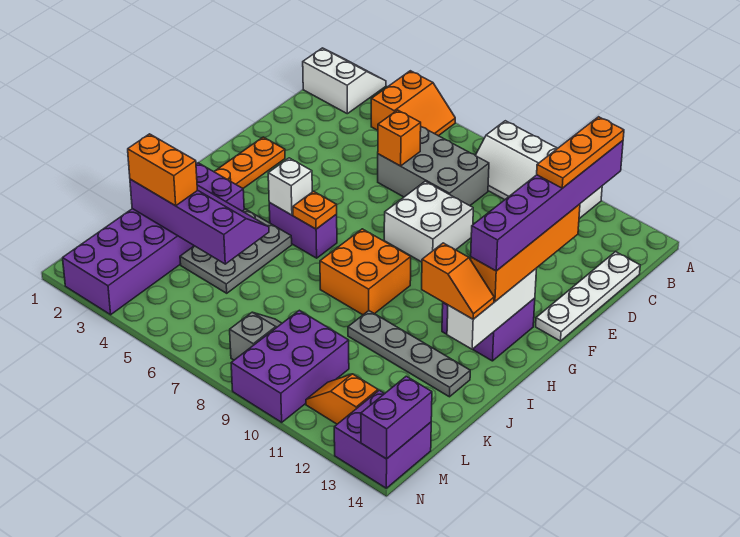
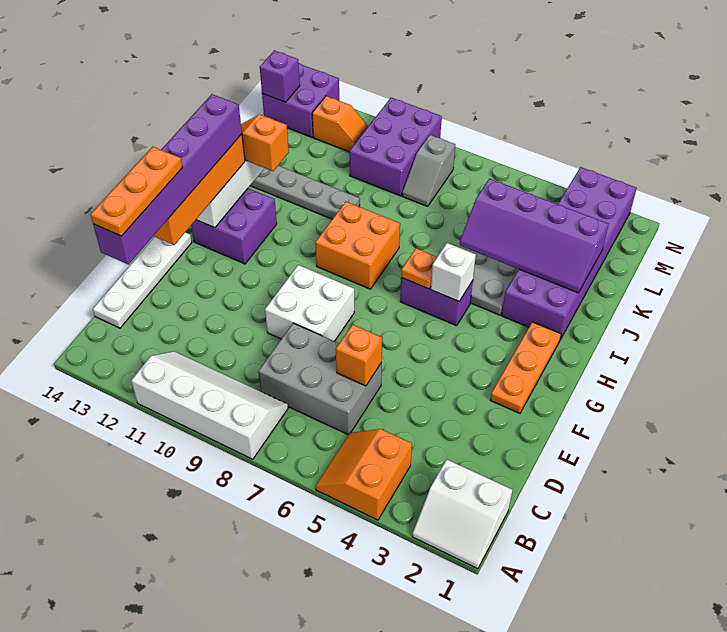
orange brick K2:K3 level 3 -> none
purple brick M14:N14 level 2 -> purple brick M14 level 2

